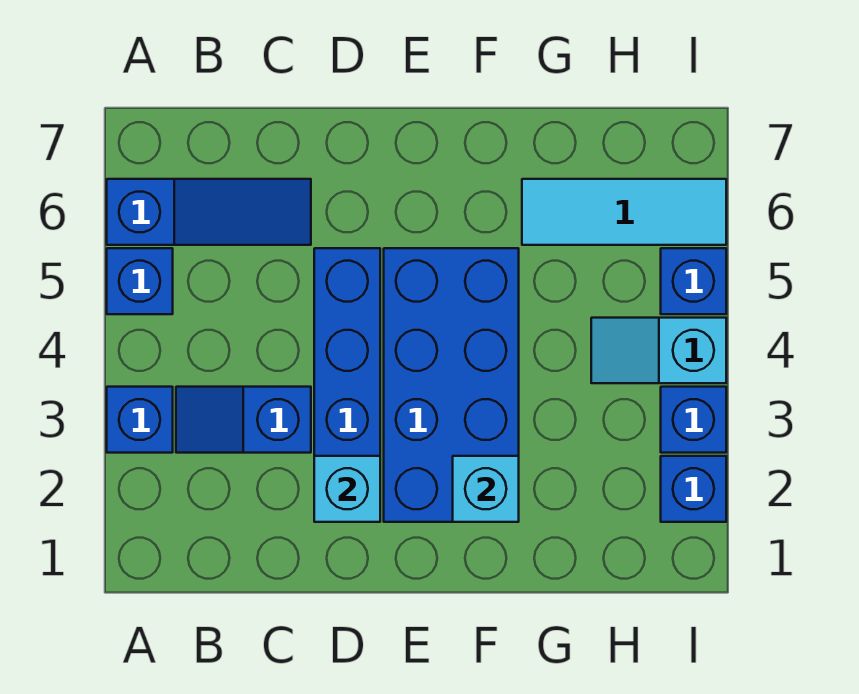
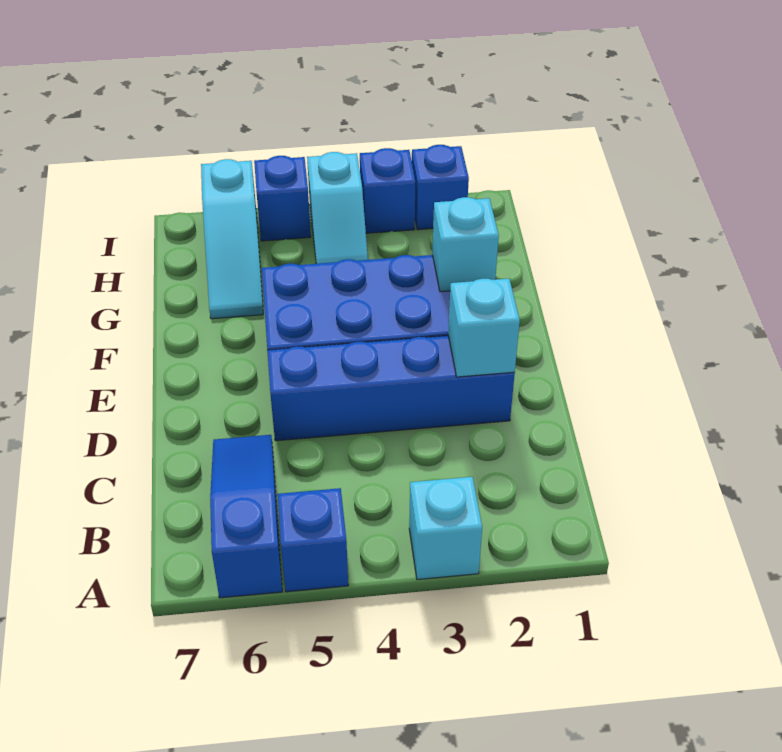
blue brick A3 level 1 -> cyan brick A3 level 1
blue slope B3:C3 level 1 top C -> none
cyan tile G6:I6 level 1 -> cyan slope G6:I6 level 1 top I

